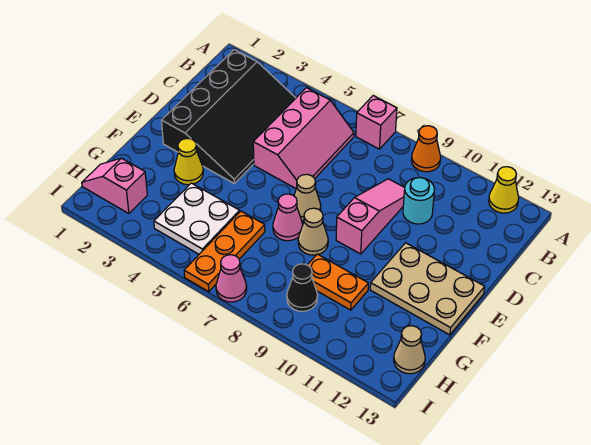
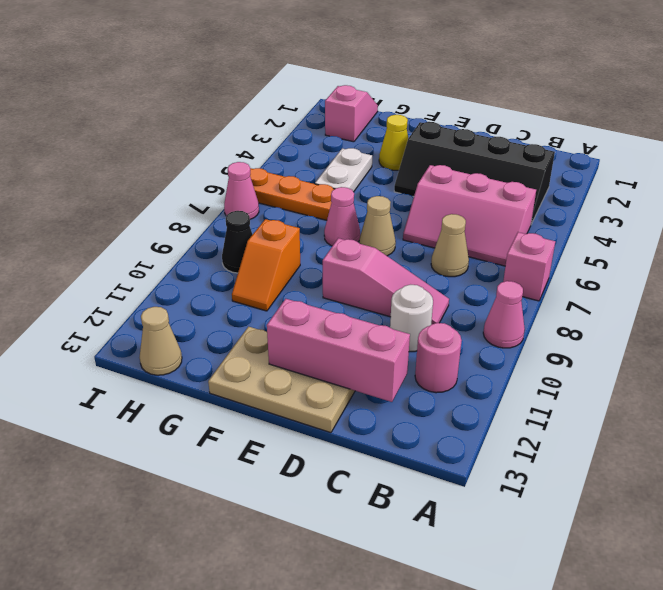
orange cone A9 level 1 -> pink cone A9 level 1
yellow cone A12 level 1 -> none
black slope B2:E4 level 1 top 2 -> black slope B3:E4 level 1 top 3
none -> pink round brick B11 level 1
cyan round brick C10 level 1 -> white round brick C10 level 1
none -> pink brick C12:E12 level 2
tan plate E11:F13 level 1 -> tan plate D12:F13 level 1
tan cone F8 level 1 -> tan cone C7 level 1
white plate G4:H5 level 1 -> white plate G4:G5 level 1
orange plate G9:G10 level 1 -> orange slope G9:G10 level 1 top 9

